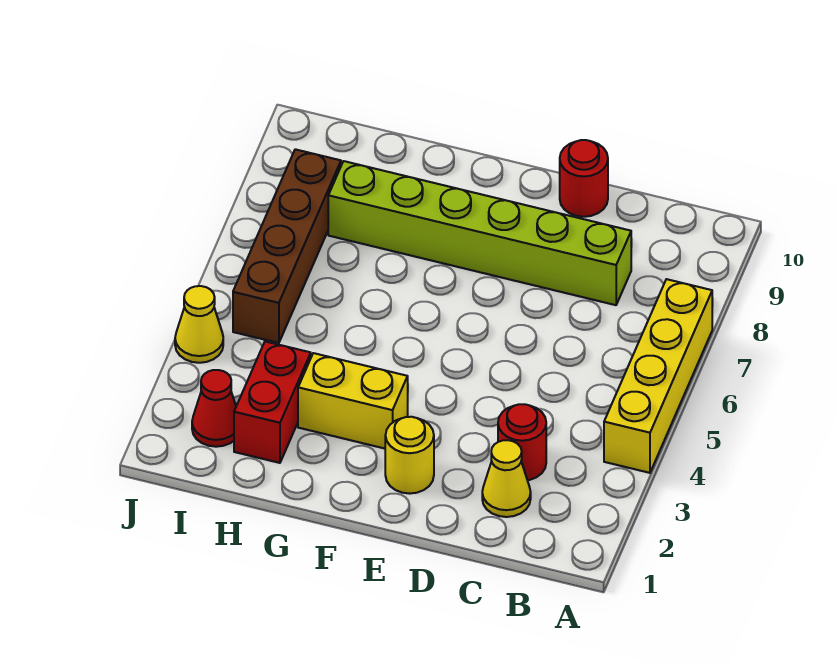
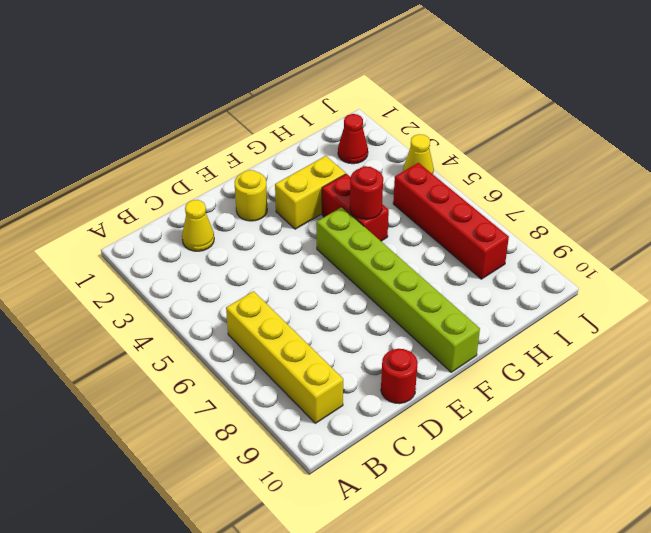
yellow brick A4:A7 level 1 -> yellow brick B6:B9 level 1
red round brick C3 level 1 -> red round brick G5 level 2
lime brick C8:H8 level 1 -> lime brick F5:F10 level 1
red brick H2:H3 level 1 -> red brick G4:G5 level 1
brown brick I5:I8 level 1 -> red brick I5:I8 level 1

